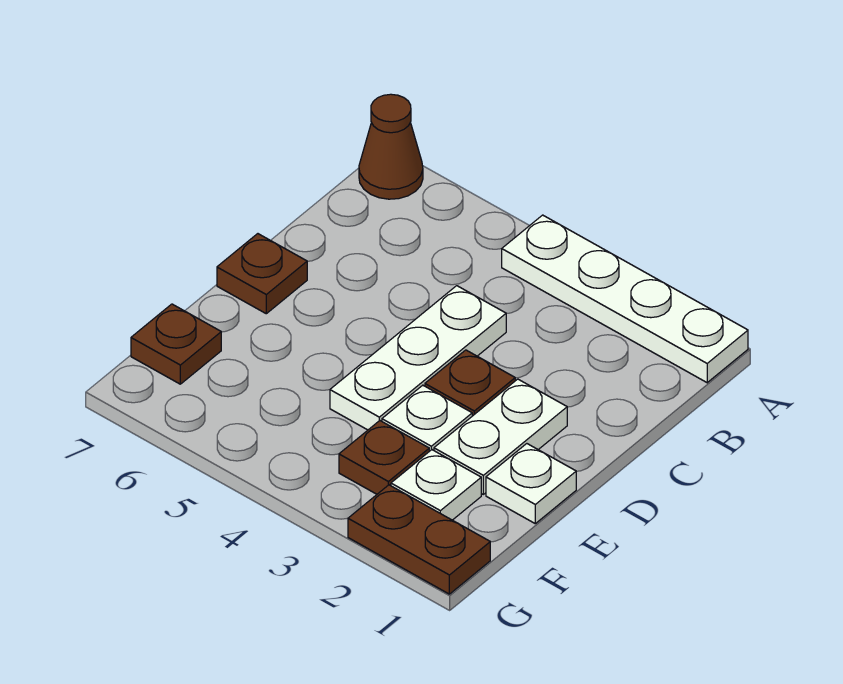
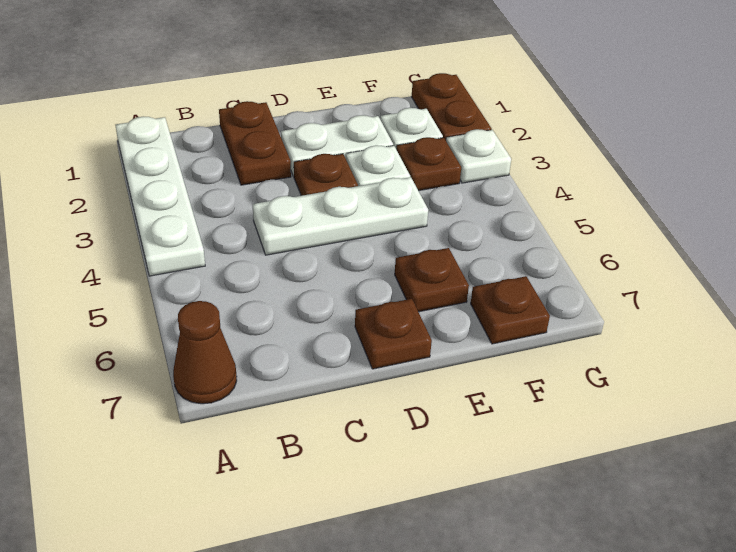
none -> brown plate C1:C2 level 1
white plate E1 level 1 -> white plate G3 level 1
none -> brown plate E6 level 1

